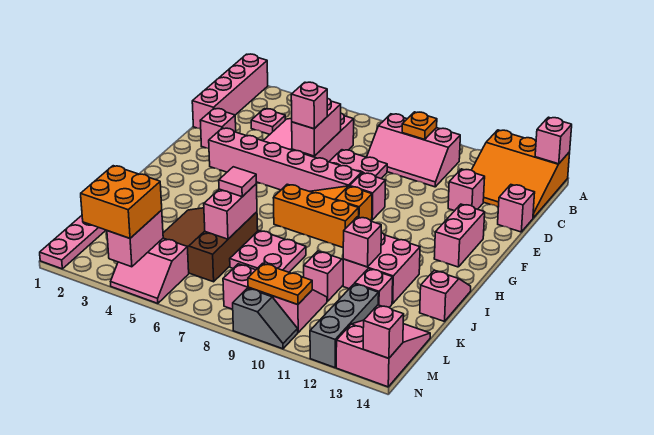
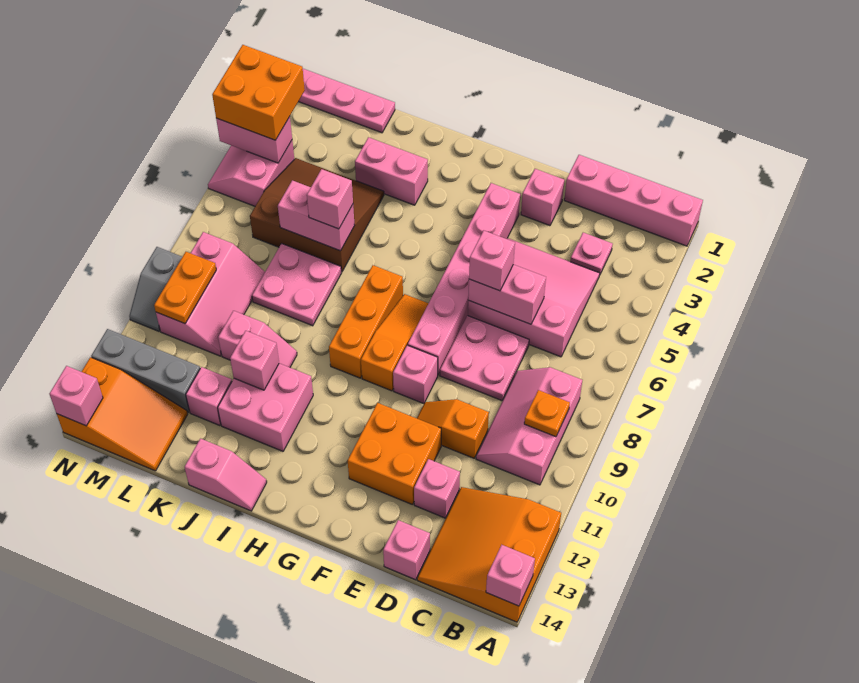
none -> orange slope D10:E10 level 1 top D
none -> orange brick E11:F12 level 1
pink brick F13:G13 level 1 -> pink brick I3:J3 level 1
pink tile J6 level 3 -> pink brick J6 level 3
pink slope L13:N14 level 1 top N -> orange slope L13:N14 level 1 top N

